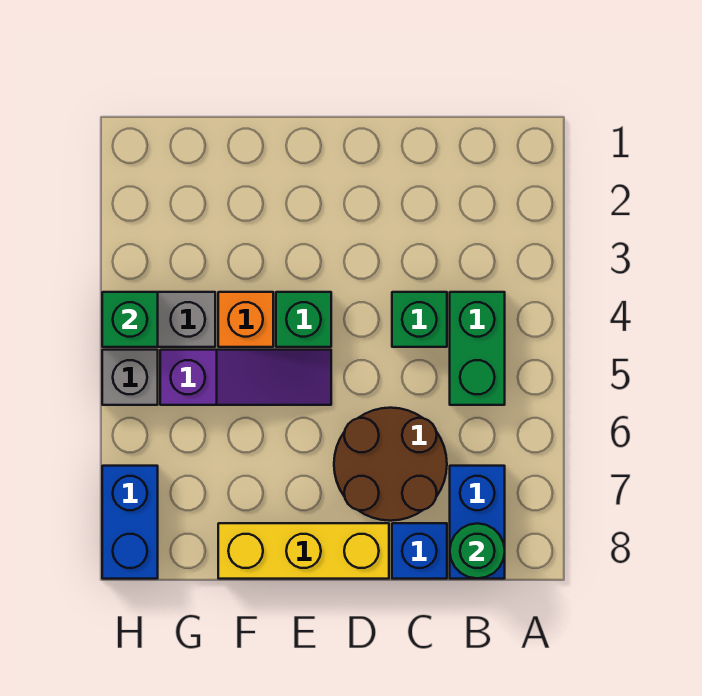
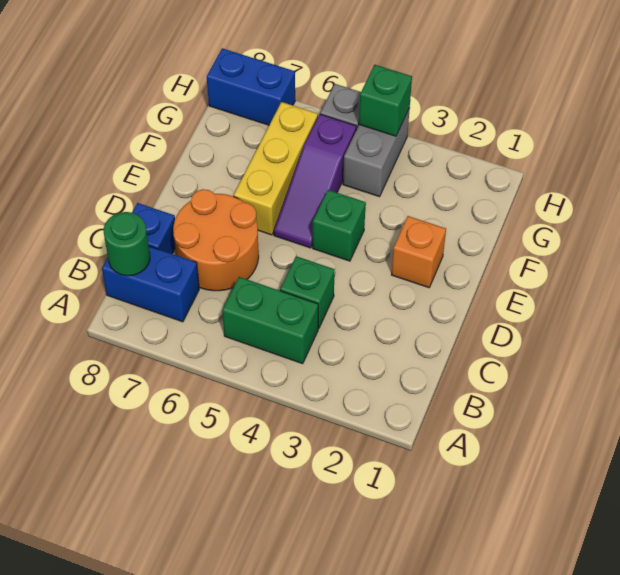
brown round brick C6:D7 level 1 -> orange round brick C6:D7 level 1
yellow brick D8:F8 level 1 -> yellow brick E6:G6 level 1
orange brick F4 level 1 -> orange brick E2 level 1

